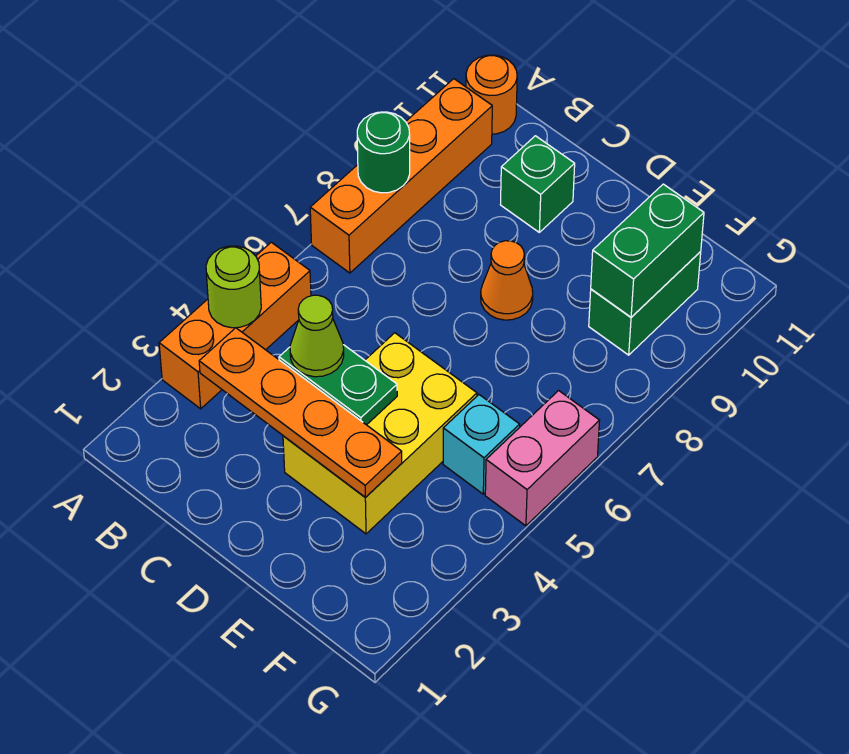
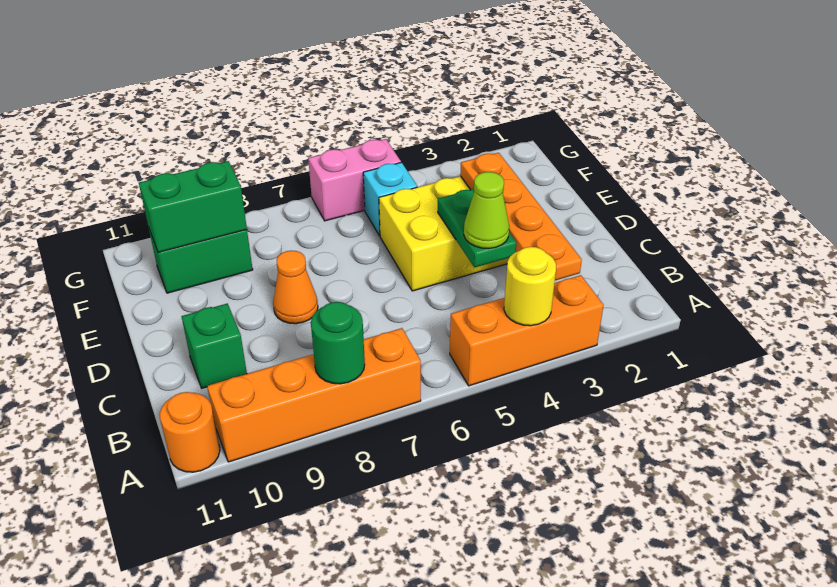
lime round brick A4 level 2 -> yellow round brick A4 level 2

